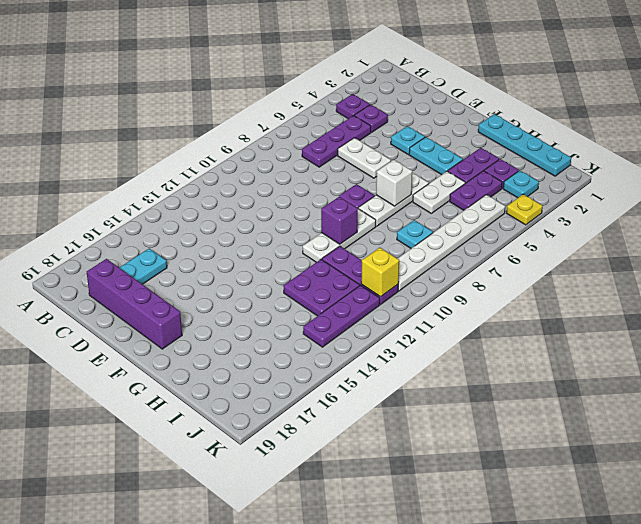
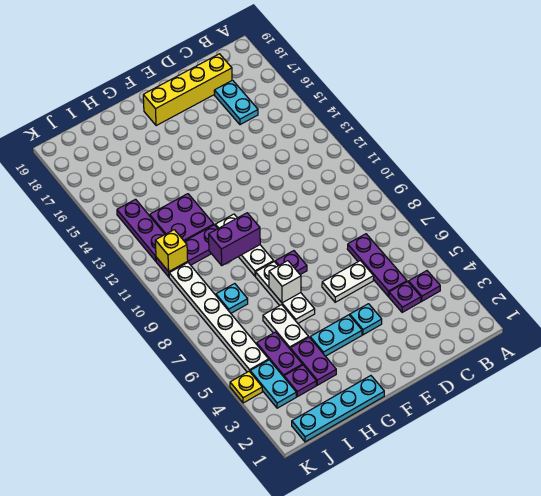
purple brick C18:F18 level 1 -> yellow brick C18:F18 level 1
purple brick G10 level 2 -> purple brick G10:H10 level 2
cyan plate J3 level 1 -> cyan plate J3:J4 level 1

